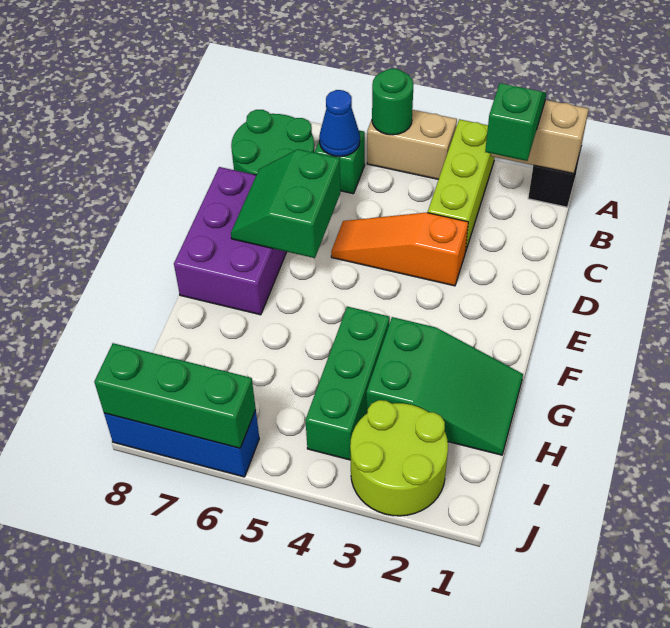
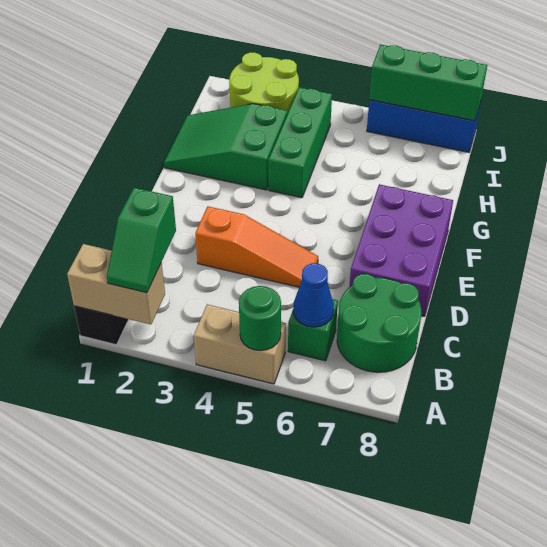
lime brick A3:C3 level 1 -> none
green slope D6:E7 level 2 top 6 -> none

